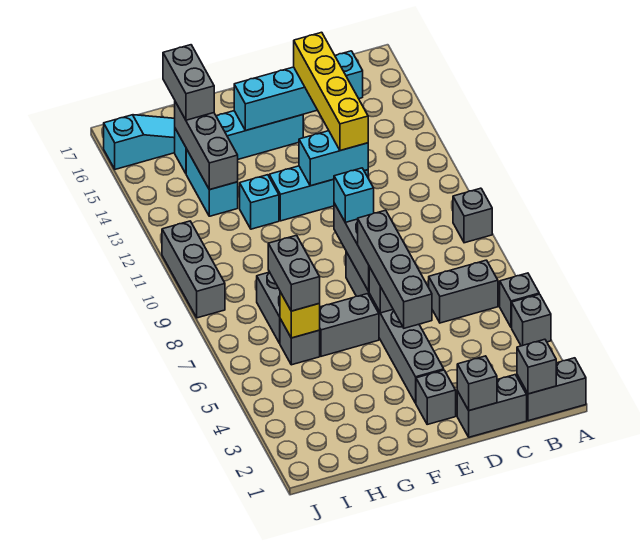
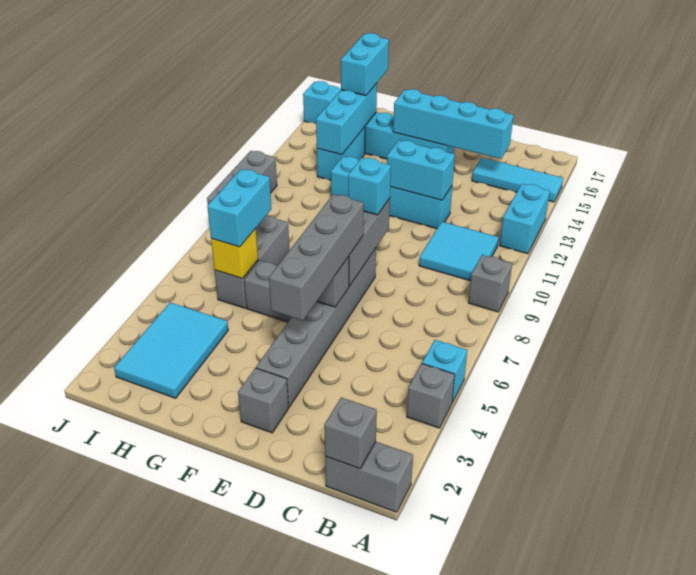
grey brick A5 level 1 -> cyan brick A5 level 1
none -> cyan brick A12:A13 level 1
none -> cyan tile A15:C15 level 1
grey brick B6:C6 level 1 -> none
none -> cyan tile B10:C11 level 1
grey brick C1:D1 level 1 -> none
grey brick D1 level 2 -> none
yellow brick D12:D15 level 3 -> none
none -> cyan tile H2:I4 level 1
grey brick H6:H7 level 3 -> cyan brick H6:H7 level 3
grey brick H13:H15 level 2 -> cyan brick H13:H15 level 2
grey brick H15:H16 level 3 -> cyan brick H15:H16 level 3

